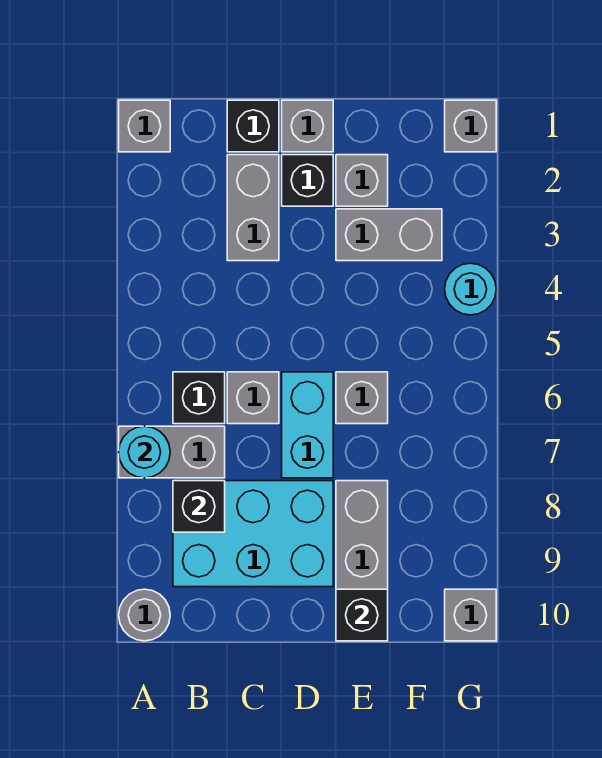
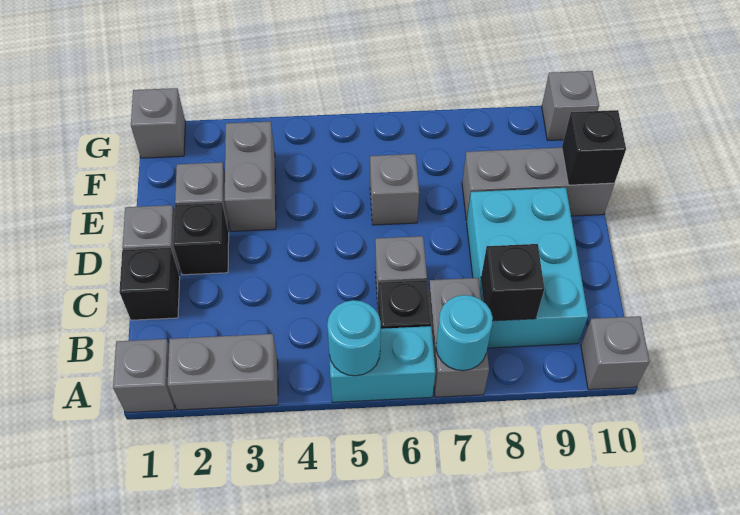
grey round brick A10 level 1 -> grey brick A10 level 1
grey brick C2:C3 level 1 -> grey brick A2:A3 level 1
cyan brick D6:D7 level 1 -> cyan brick A5:A6 level 1
cyan round brick G4 level 1 -> cyan round brick A5 level 2

